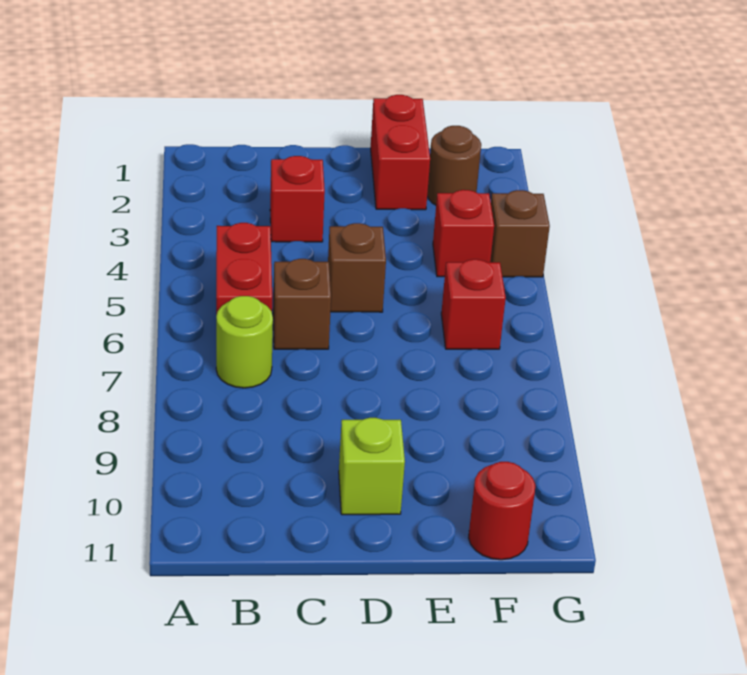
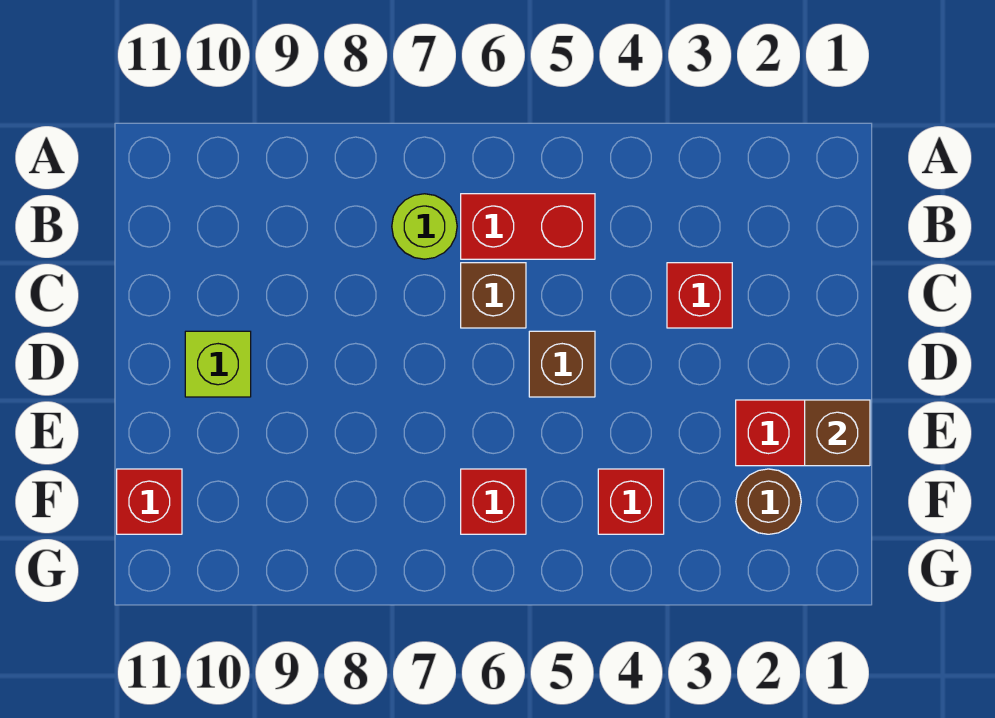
red round brick F11 level 1 -> red brick F11 level 1
brown brick G4 level 1 -> brown brick E1 level 2

